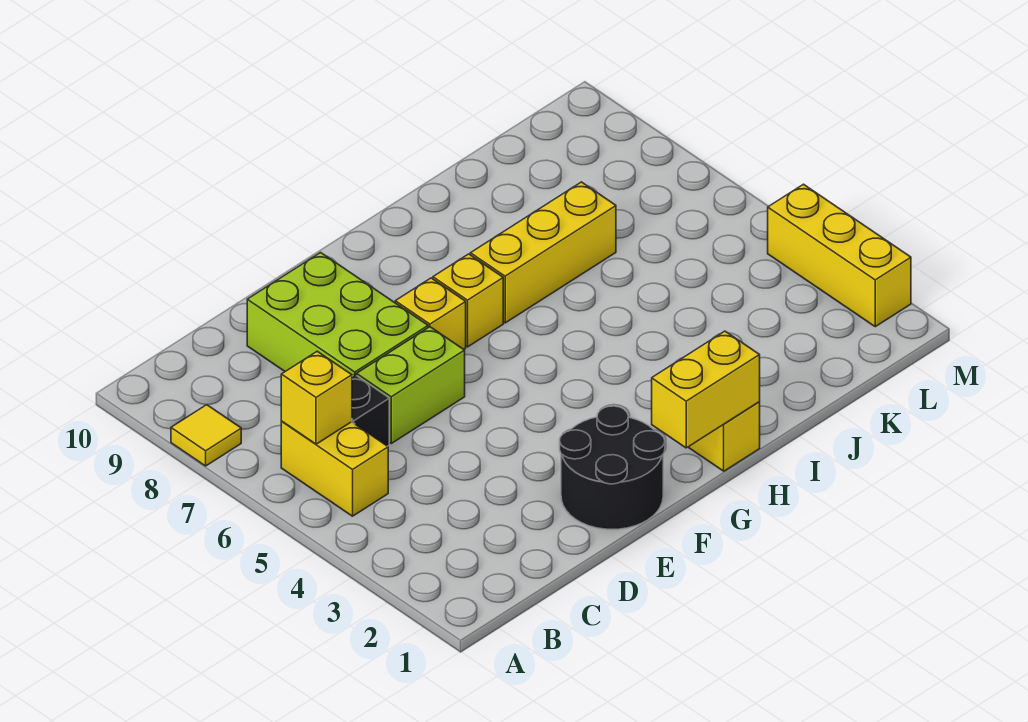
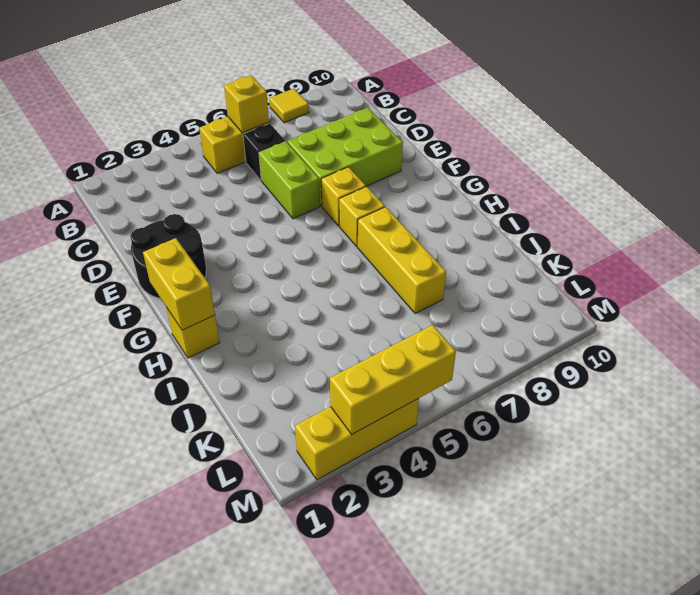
none -> yellow brick M3:M5 level 2

